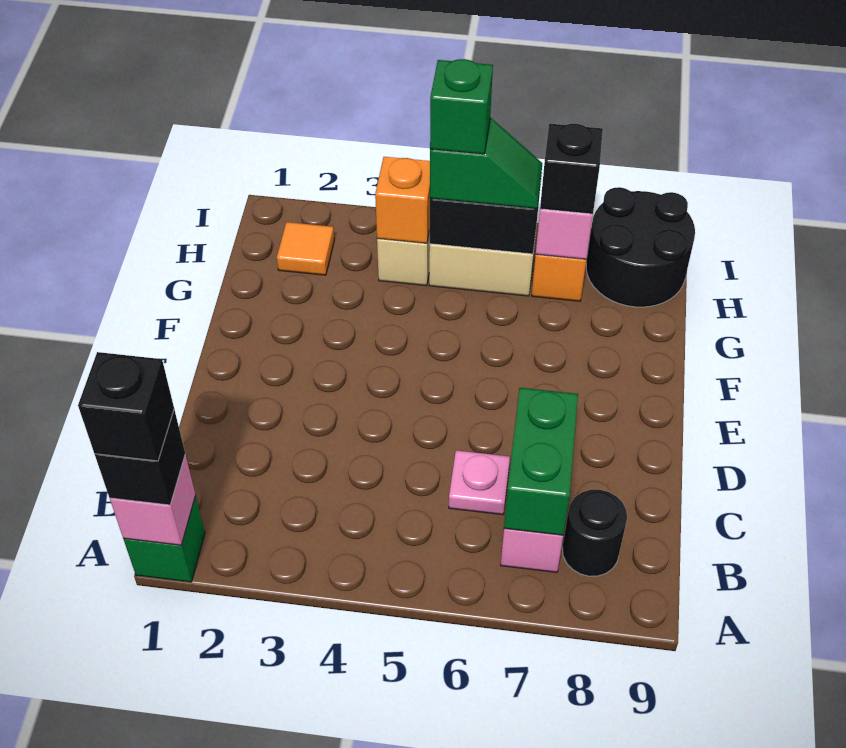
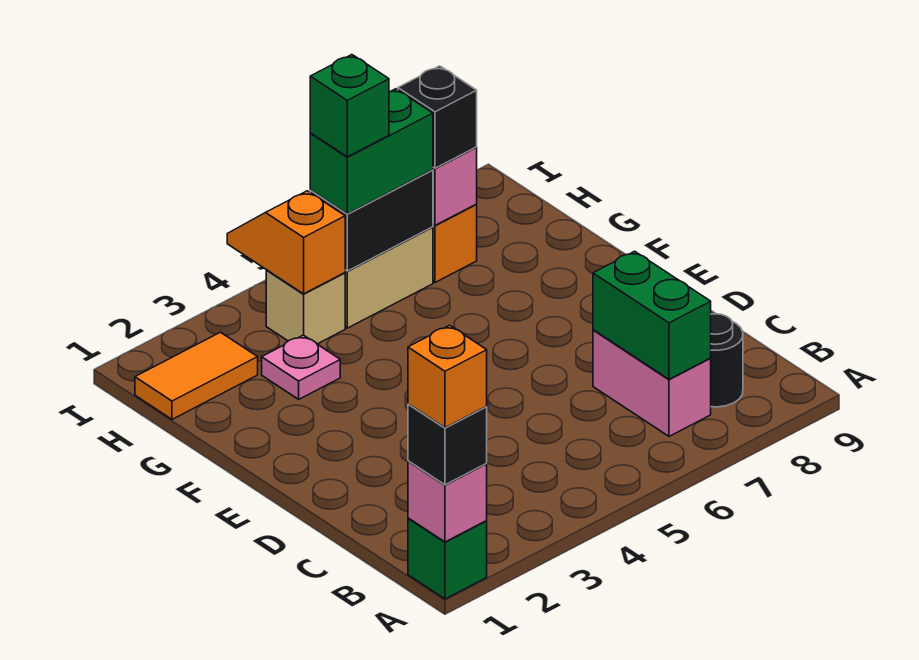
black brick A1 level 4 -> orange brick A1 level 4
pink plate C6 level 1 -> pink plate G3 level 1
orange tile H2 level 1 -> orange tile H1:H2 level 1
green slope H5:H6 level 3 top 5 -> green brick H5:H6 level 3
black round brick H8:I9 level 1 -> none

